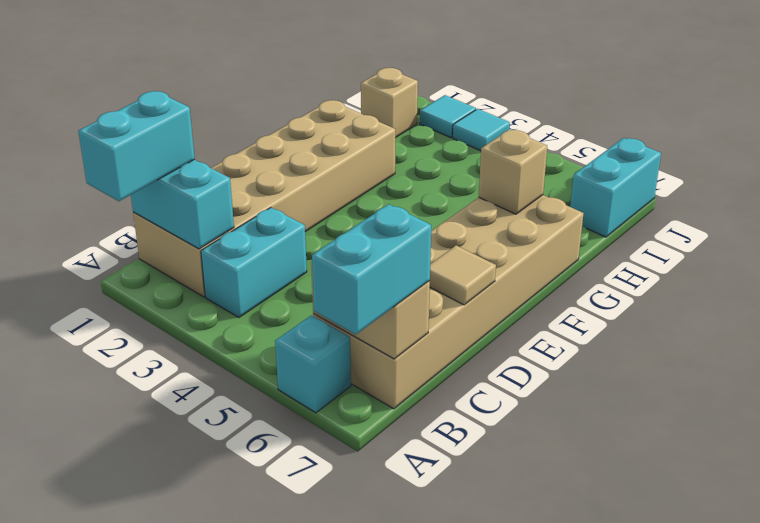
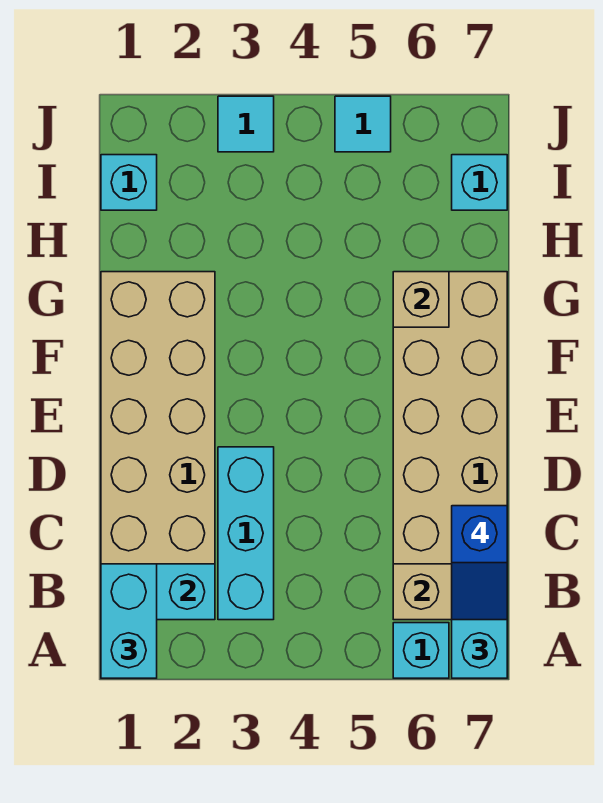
cyan brick B3:C3 level 1 -> cyan brick B3:D3 level 1
none -> blue slope B7:C7 level 4 top C
tan tile D7 level 2 -> none
tan brick I1 level 1 -> cyan brick I1 level 1
cyan brick I7:J7 level 1 -> cyan brick I7 level 1
cyan tile J2 level 1 -> cyan tile J5 level 1

